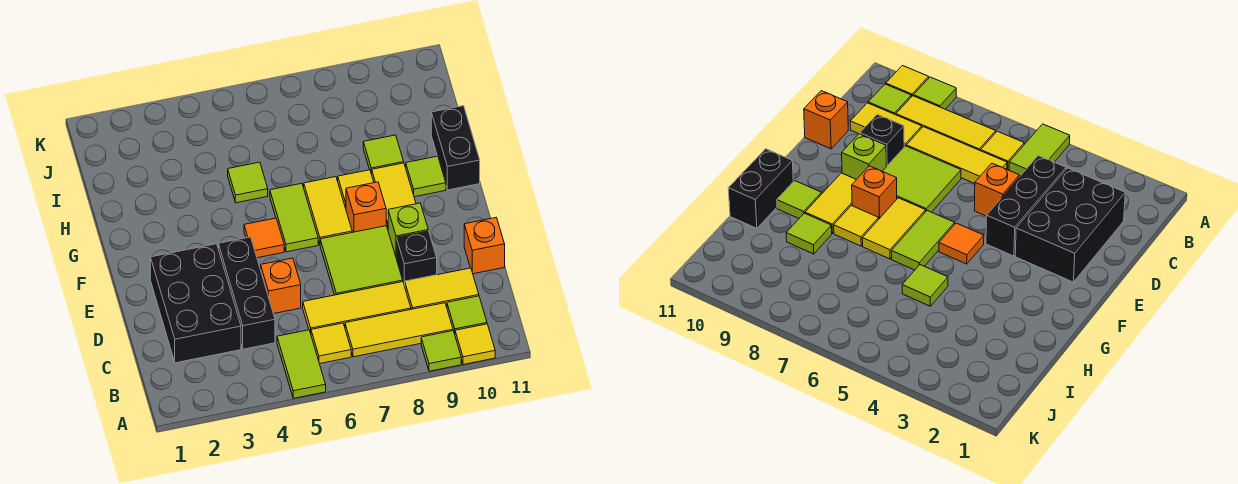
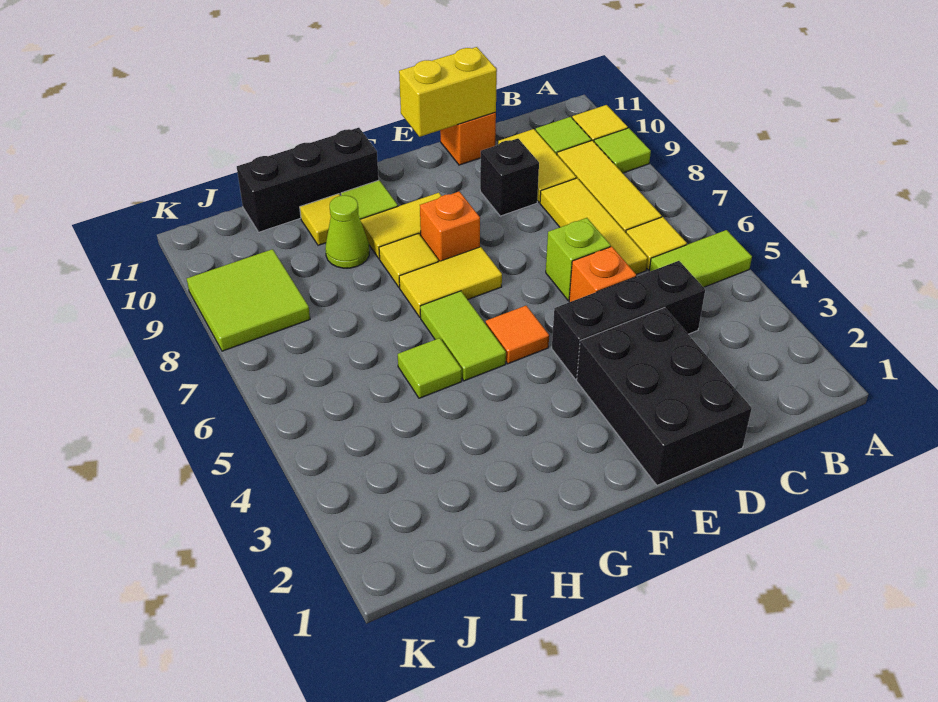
black brick C2:E3 level 1 -> black brick D1:E3 level 1
lime tile D7:E8 level 1 -> lime tile J8:K9 level 1
none -> yellow brick D11:E11 level 2
lime brick E9 level 1 -> lime brick D6 level 1
lime tile F6:G6 level 1 -> lime tile G5:G6 level 1
black brick G11:H11 level 1 -> black brick G11:I11 level 1
lime tile H9 level 1 -> lime cone H9 level 1
none -> yellow tile H10 level 1

